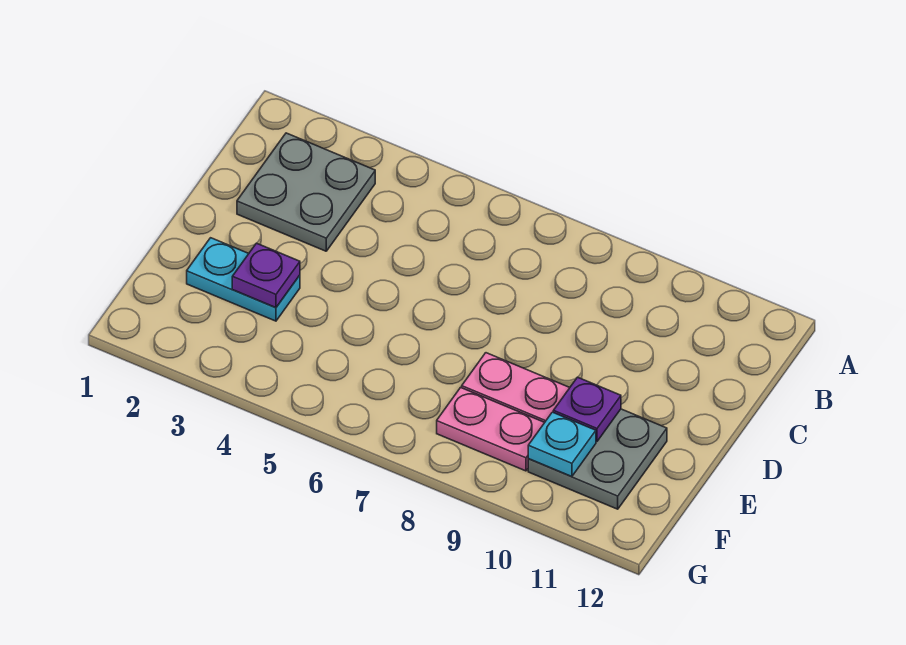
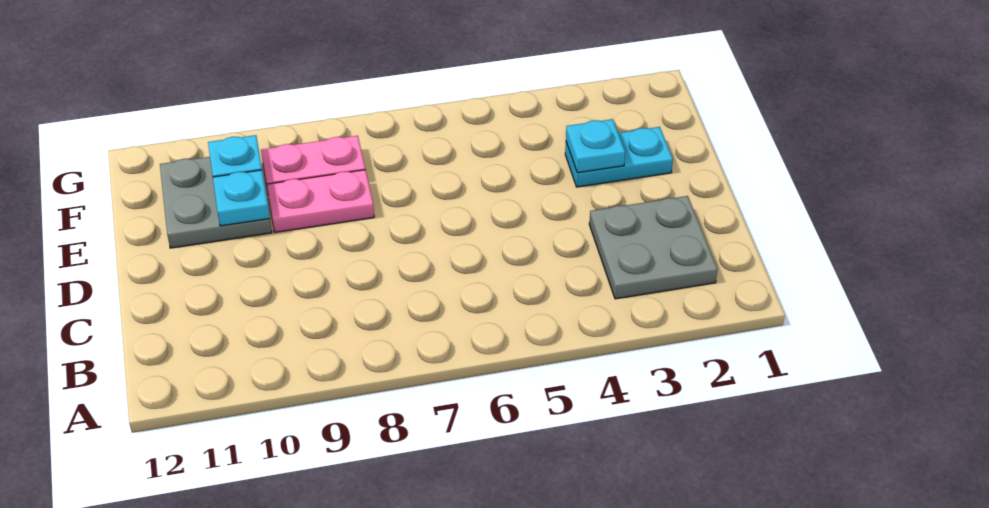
purple plate E3 level 2 -> cyan plate E3 level 2
purple plate E10 level 2 -> cyan plate E10 level 2

